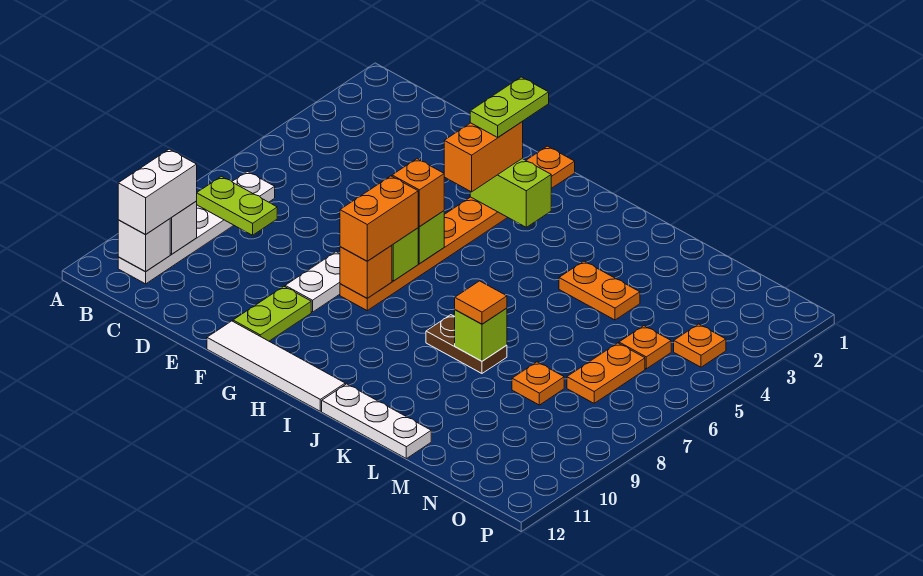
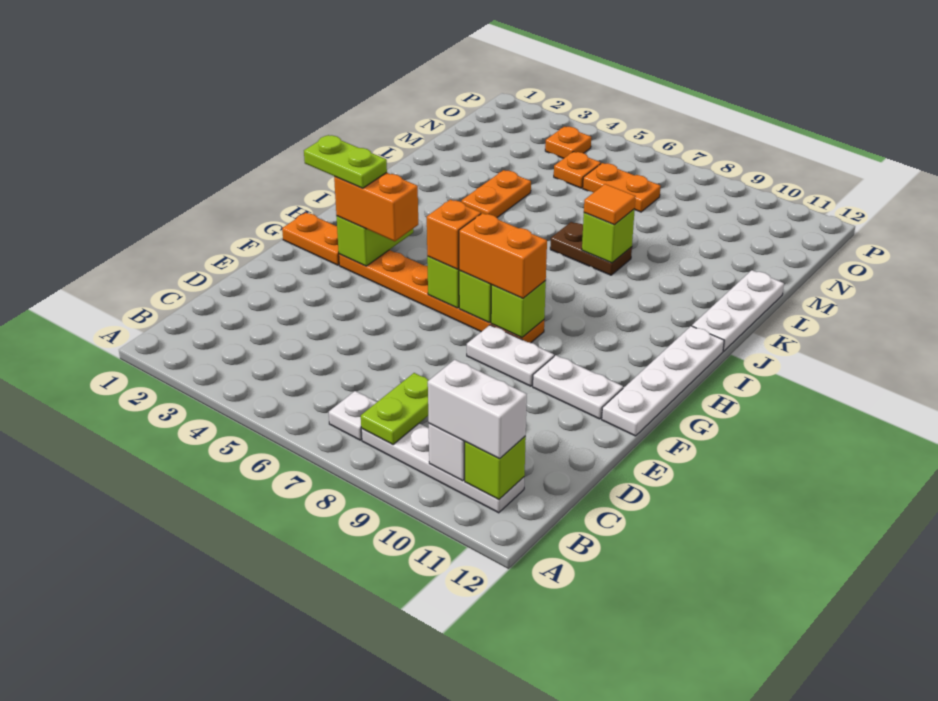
white brick B11 level 2 -> lime brick B11 level 2
lime plate F10:F11 level 1 -> white plate F10:F11 level 1
white tile F12:I12 level 1 -> white plate F12:I12 level 1
orange brick G8 level 2 -> lime brick G8 level 2
brown plate J8:K8 level 1 -> brown plate K7:K8 level 1
orange plate M8 level 1 -> none

